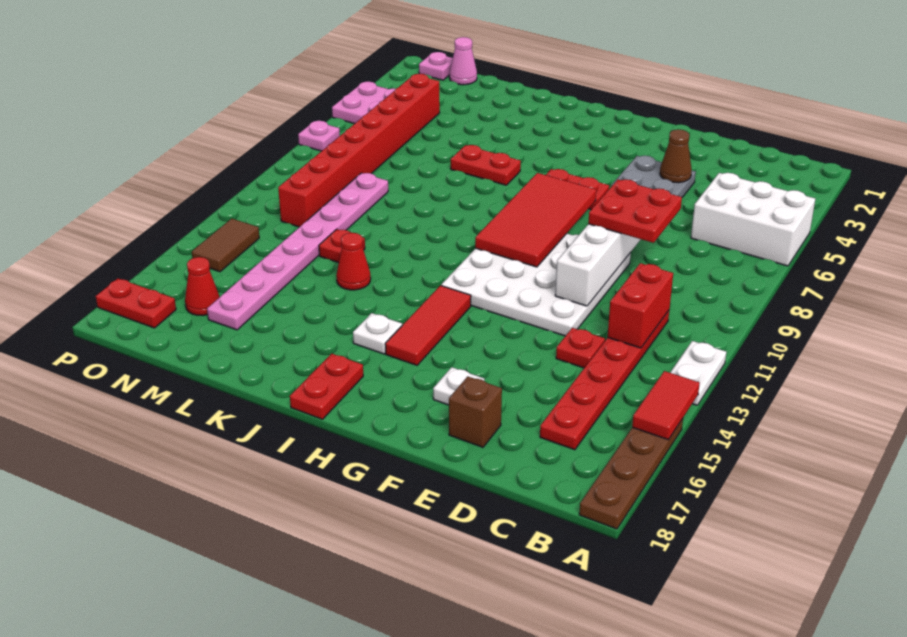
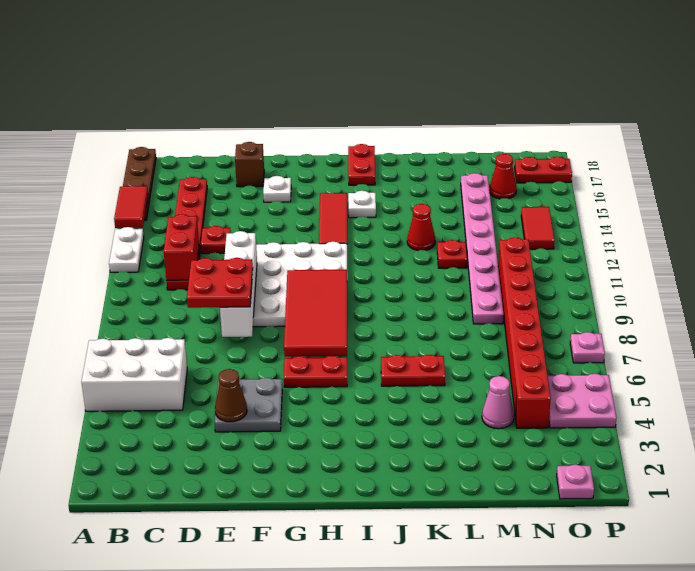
pink cone N1 level 1 -> pink cone M4 level 1
brown tile O13:O14 level 1 -> red tile O13:O14 level 1

